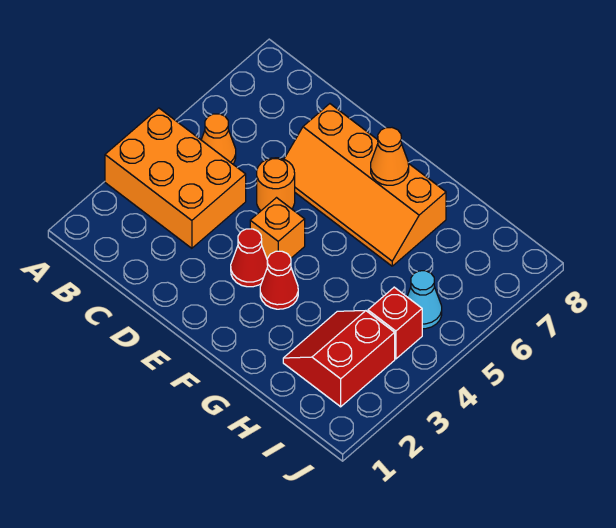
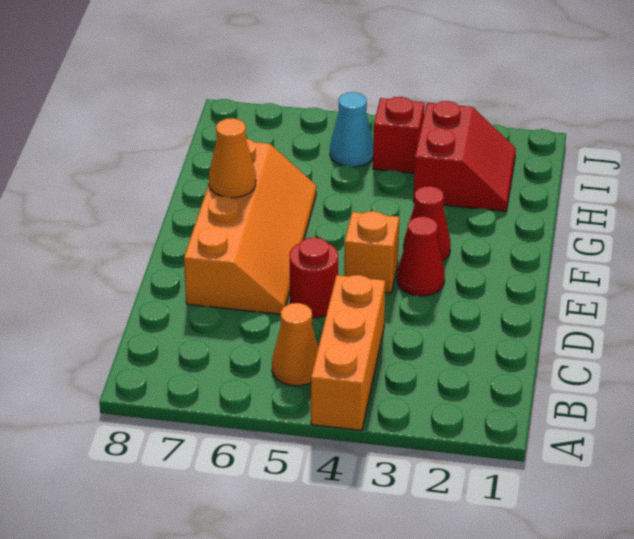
orange brick A3:C4 level 1 -> orange brick A4:C4 level 1
orange round brick D5 level 1 -> red round brick D5 level 1
red slope H2:I3 level 1 top I -> red slope H2:I3 level 1 top 3

